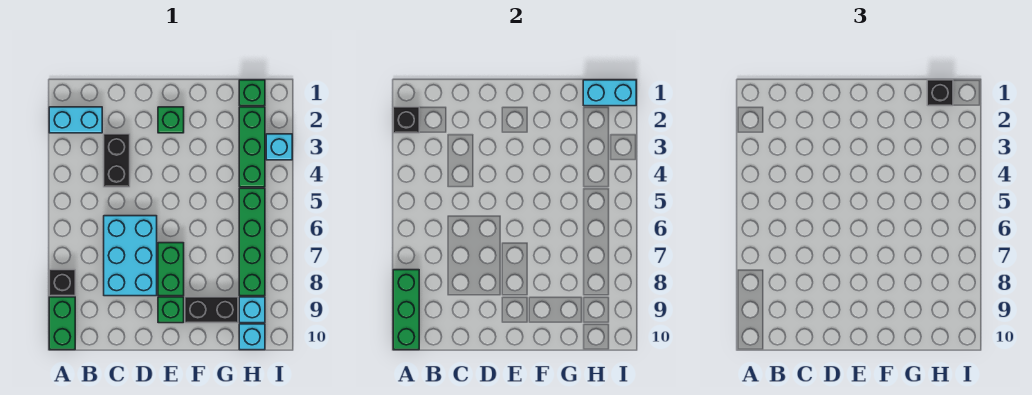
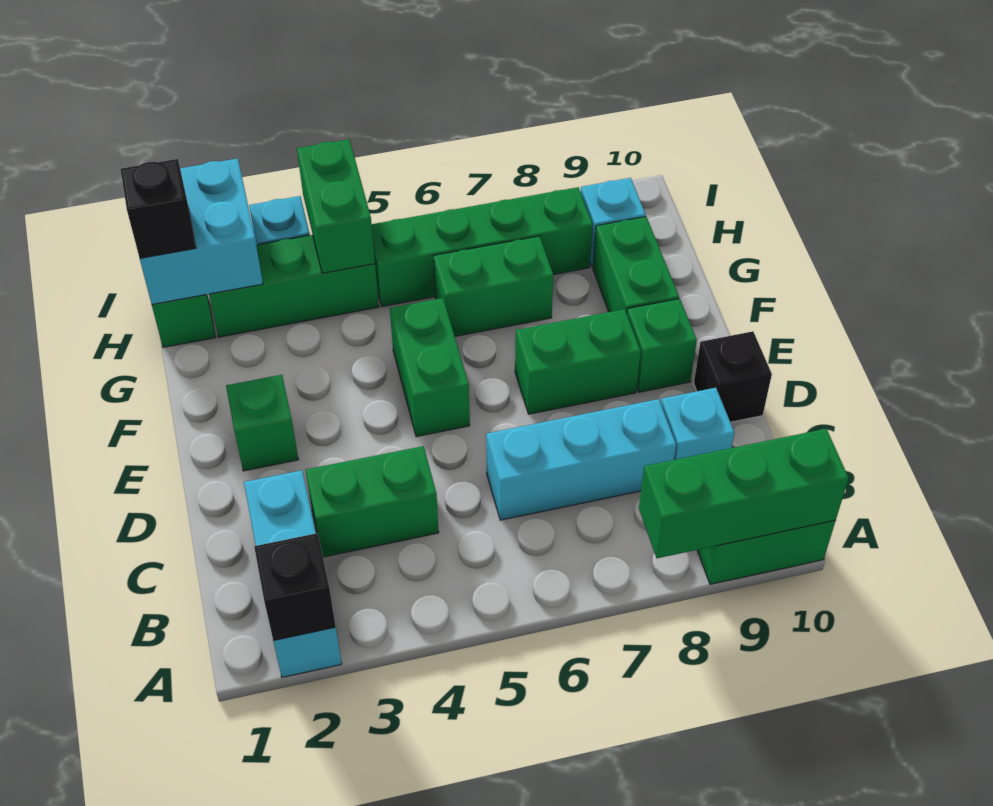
cyan brick A2:B2 level 1 -> cyan brick A2:C2 level 1
black brick A8 level 1 -> black brick D10 level 1
black brick C3:C4 level 1 -> green brick C3:C4 level 1
cyan brick C6:D8 level 1 -> cyan brick C6:C8 level 1
none -> green brick E5:F5 level 1
black brick F9:G9 level 1 -> green brick F9:G9 level 1
none -> green brick G6:G7 level 1
cyan brick H1:I1 level 2 -> cyan brick H1:I2 level 2
none -> green brick H4:I4 level 2
cyan brick H10 level 1 -> cyan brick C9 level 1

